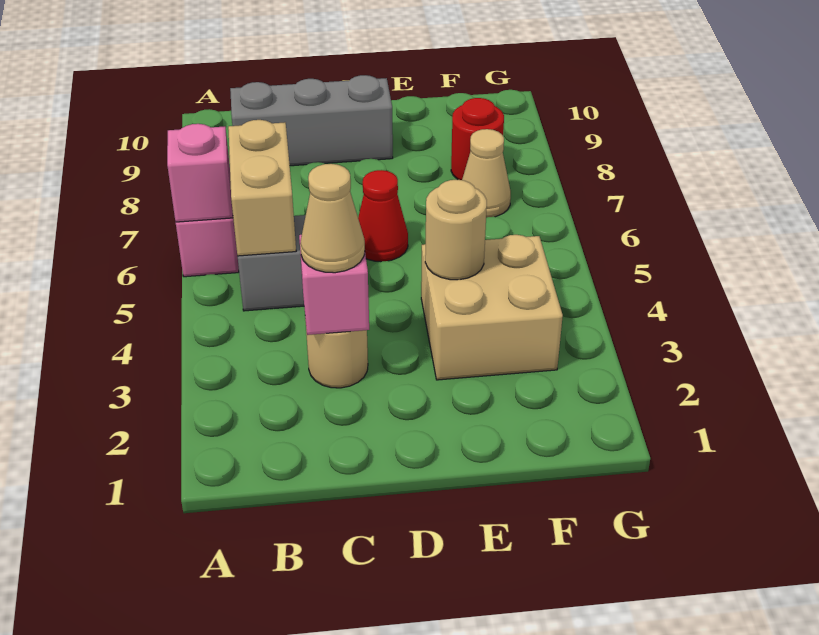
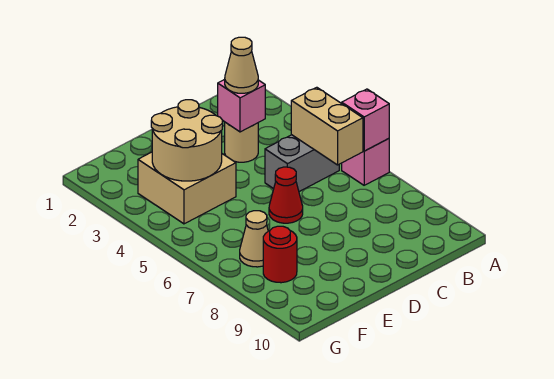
grey brick B9:D9 level 1 -> none
tan round brick E4 level 2 -> tan round brick E3:F4 level 2

